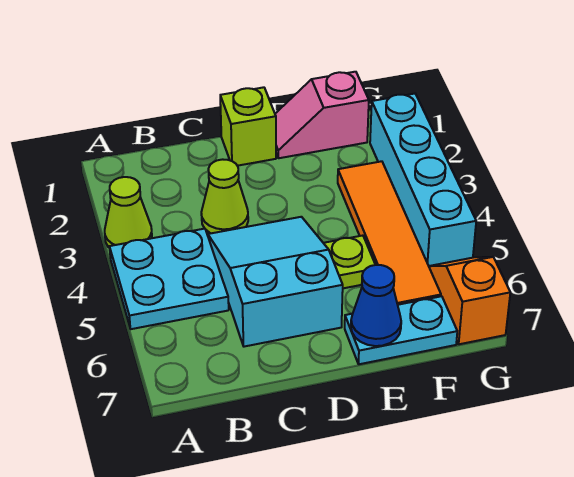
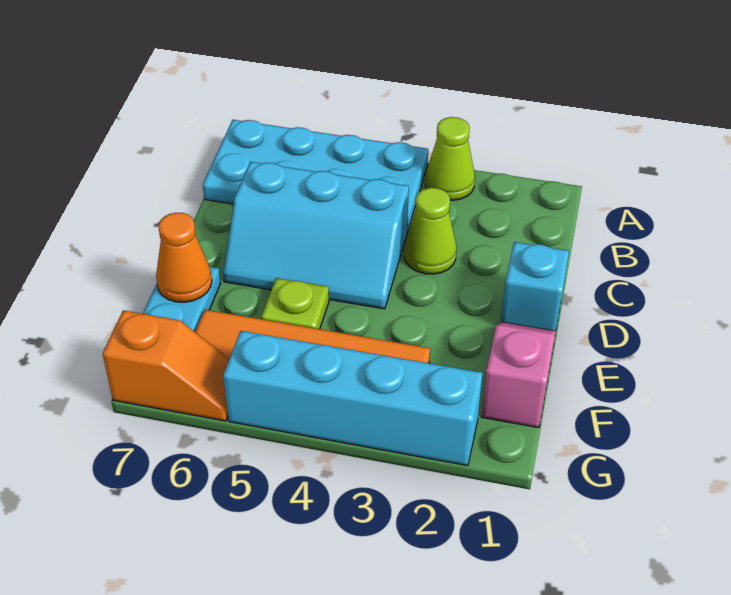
cyan plate A4:B5 level 1 -> cyan plate A4:B7 level 1
cyan slope C4:D6 level 1 top 6 -> cyan slope C4:D6 level 1 top C
lime brick D1 level 1 -> cyan brick D1 level 1
blue cone E7 level 2 -> orange cone E7 level 2

